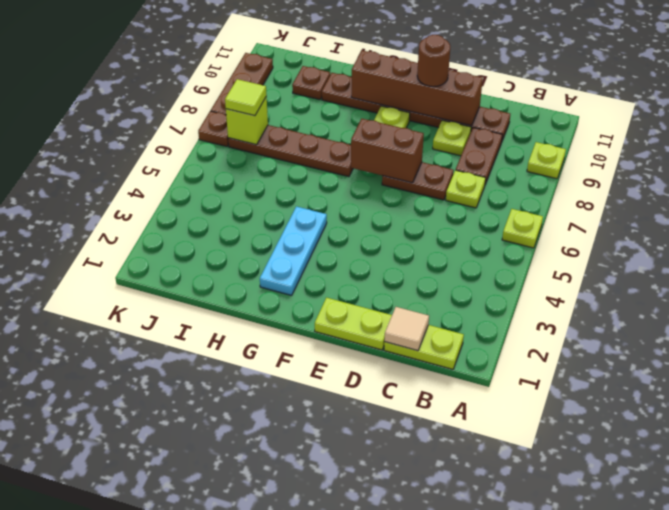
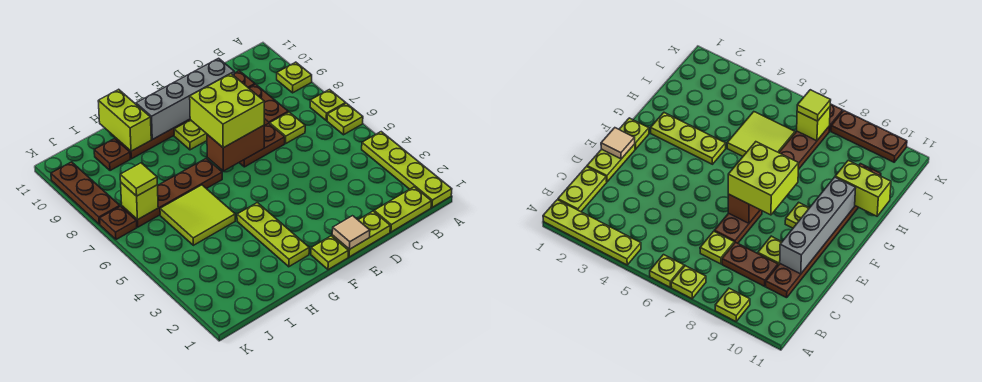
none -> lime plate A1:A4 level 1
none -> lime plate A7 level 1
tan tile C1 level 2 -> tan tile E1 level 2
brown brick D10:G10 level 2 -> grey brick D10:G10 level 2
none -> lime brick E7:F8 level 3
brown round brick E10 level 3 -> none
none -> lime plate F1 level 1
cyan plate G2:G4 level 1 -> lime plate G2:G4 level 1
none -> lime tile H5:I6 level 1
none -> lime brick H10:H11 level 2

